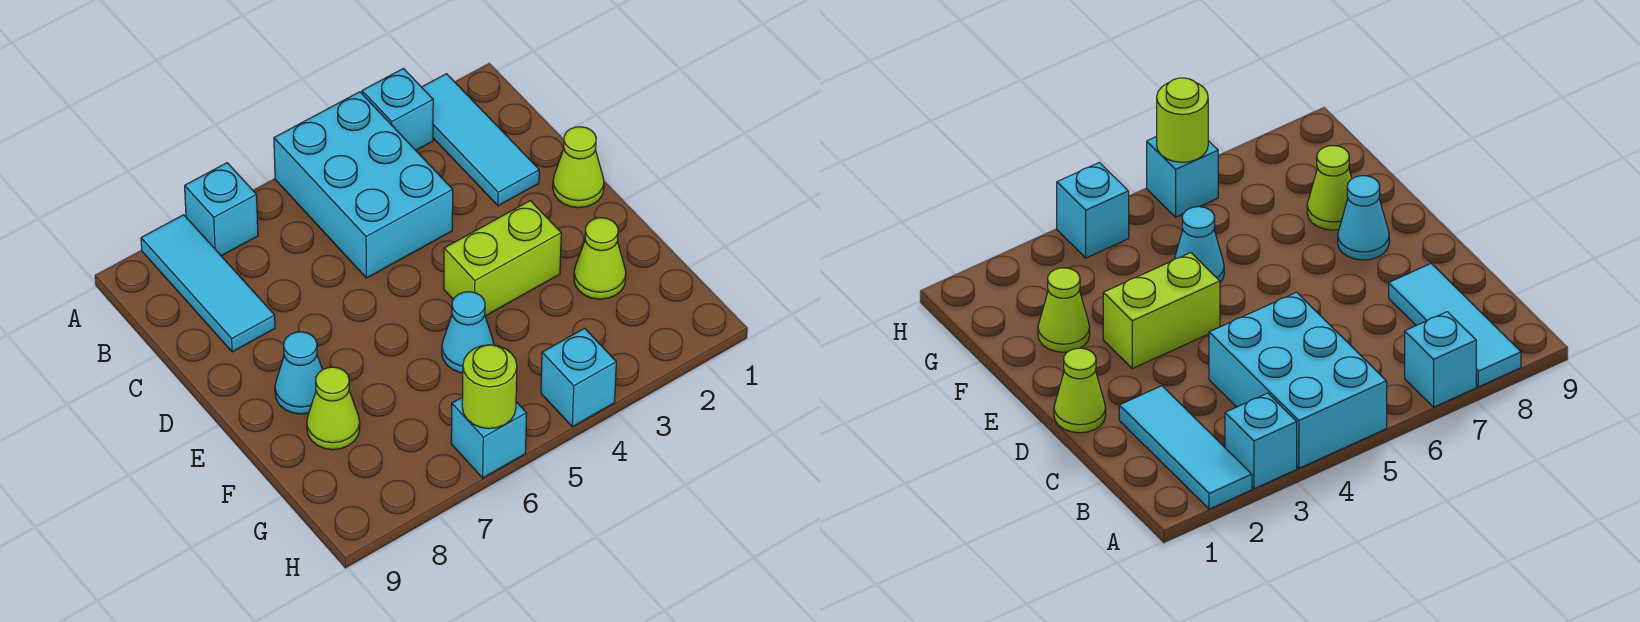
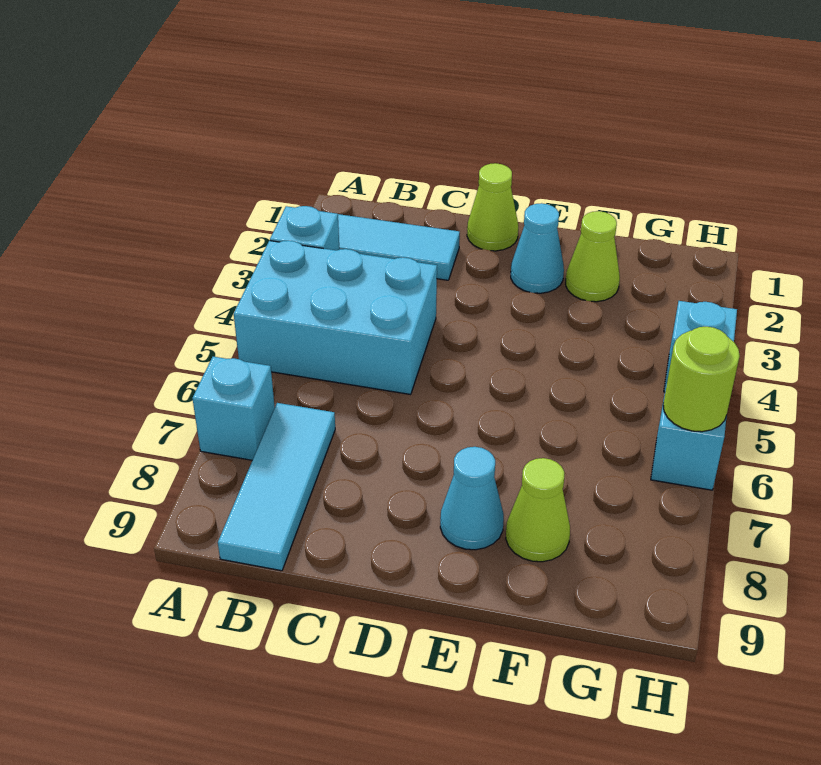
cyan tile A8:C8 level 1 -> cyan tile B7:B9 level 1
lime brick E3:E4 level 1 -> none
cyan cone F5 level 1 -> cyan cone E2 level 1

